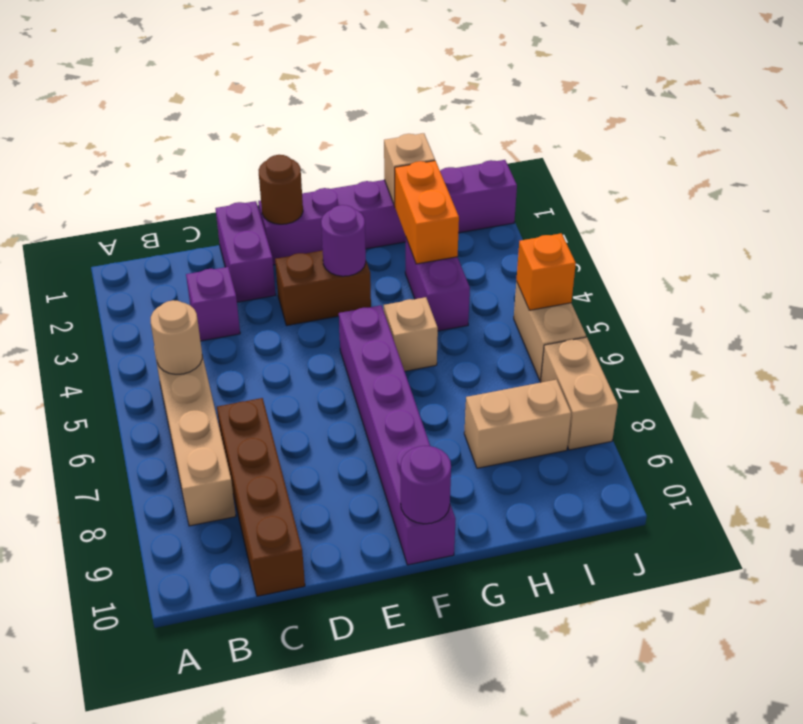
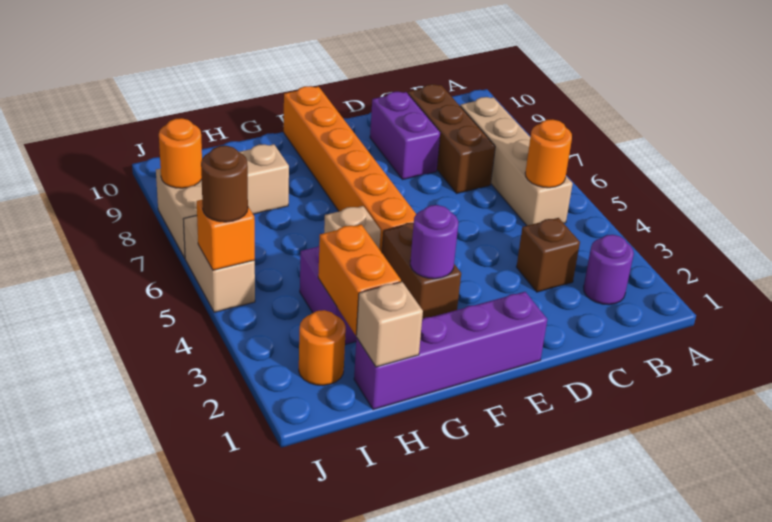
tan round brick B5 level 2 -> orange round brick B5 level 2
purple brick C3 level 1 -> brown brick C3 level 1
brown brick C7:C10 level 1 -> brown brick C7:C9 level 1
purple brick D1:D2 level 1 -> purple brick D8:D9 level 1
purple brick E1:J1 level 1 -> purple brick E1:H1 level 1
brown round brick E1 level 2 -> brown round brick J5 level 3
brown brick E3:F3 level 1 -> brown brick F3:F4 level 1
purple brick F5:F10 level 1 -> orange brick F5:F10 level 1
purple round brick F10 level 2 -> purple round brick B2 level 1
none -> orange round brick I2 level 1
none -> orange round brick J8 level 2

